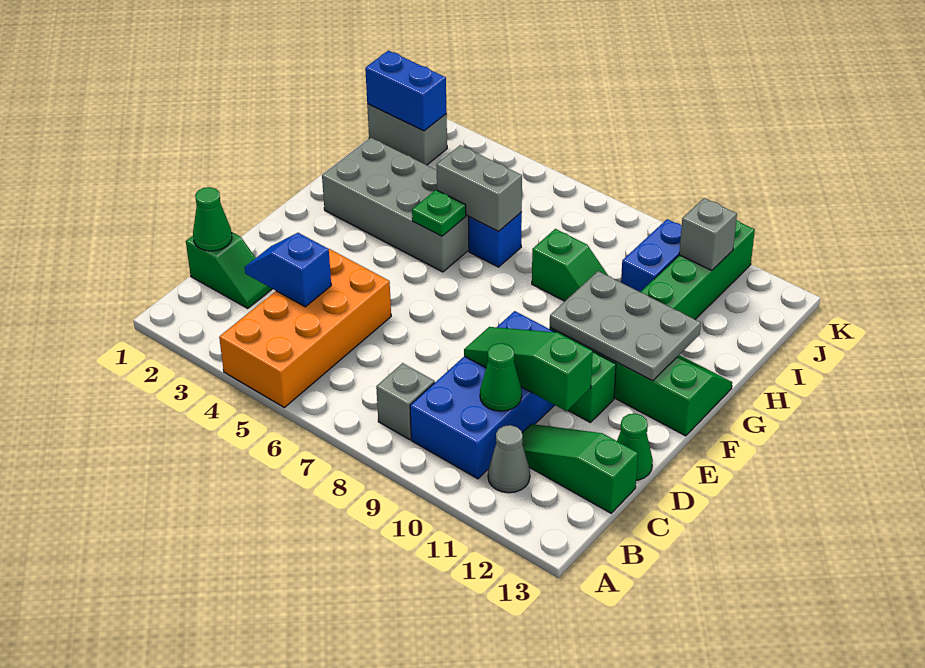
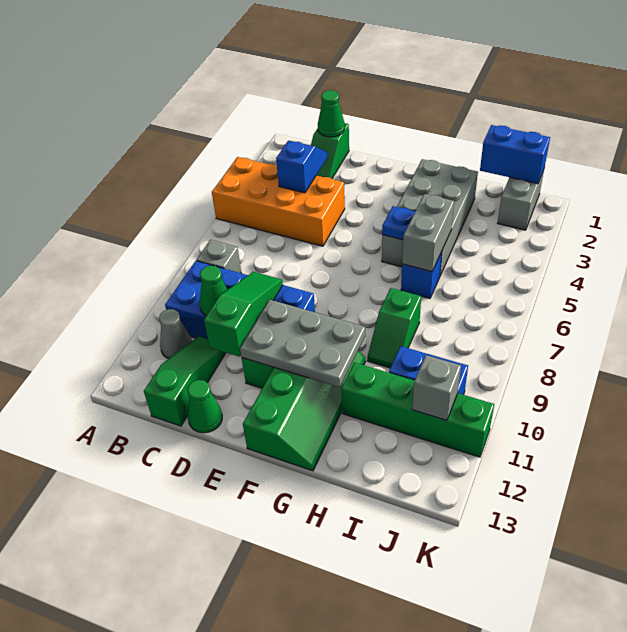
grey plate F10:G12 level 2 -> grey plate E10:G11 level 2
green plate G5 level 2 -> blue plate G5 level 2
blue brick J1:J2 level 2 -> blue brick I1:J1 level 2

